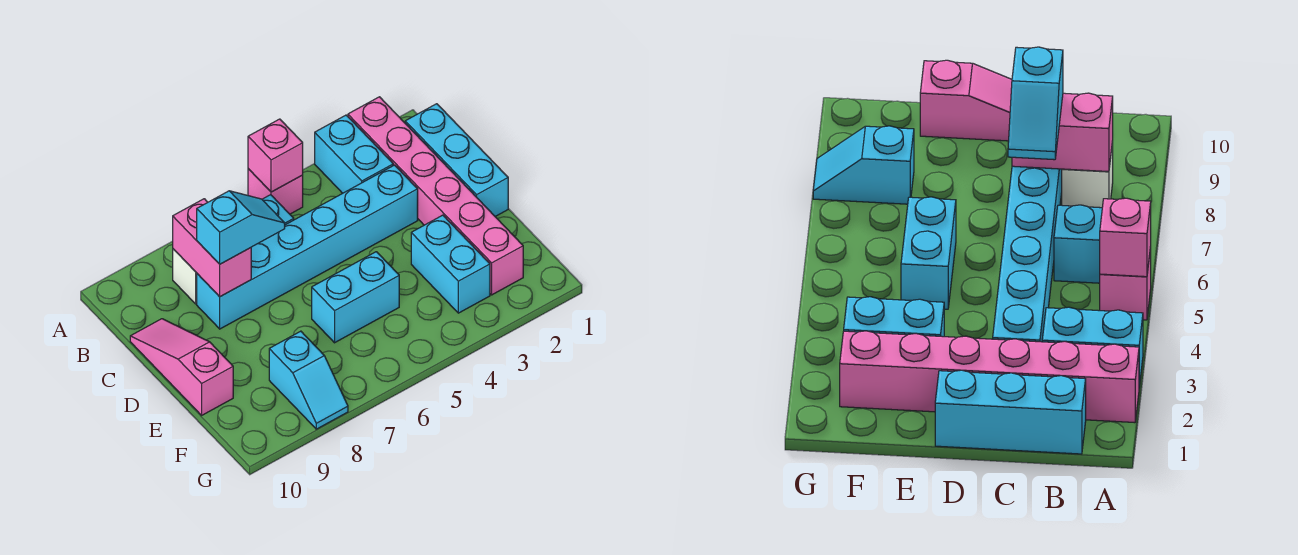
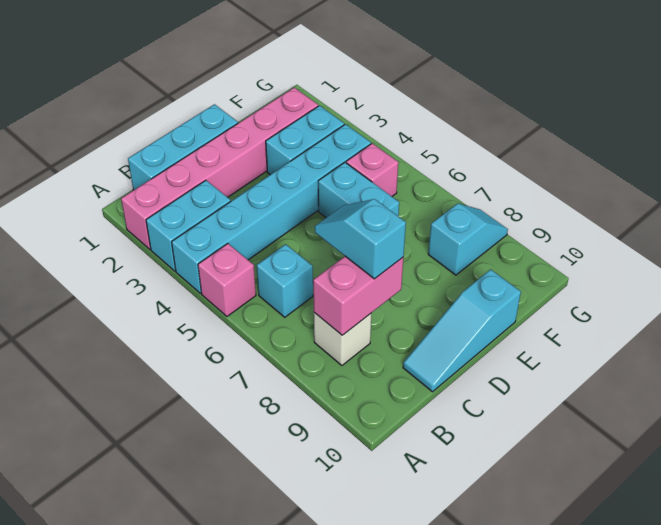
pink brick A5 level 2 -> pink brick F5 level 1
cyan brick C3:C8 level 1 -> cyan brick A4:F4 level 1
pink slope C10:E10 level 1 top E -> cyan slope C10:E10 level 1 top E

